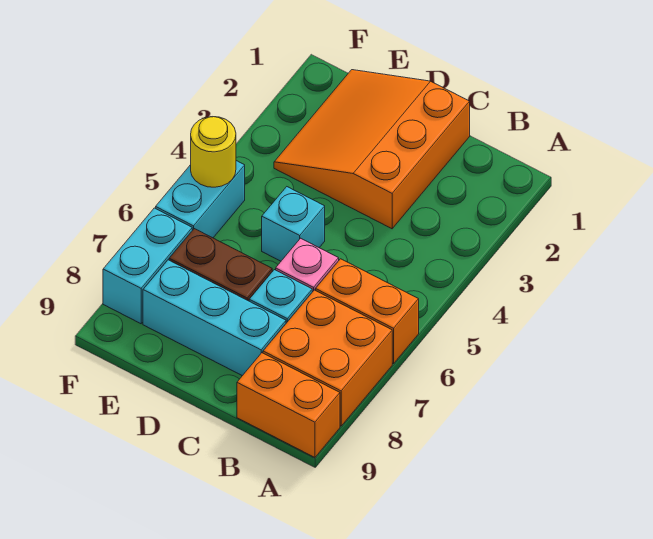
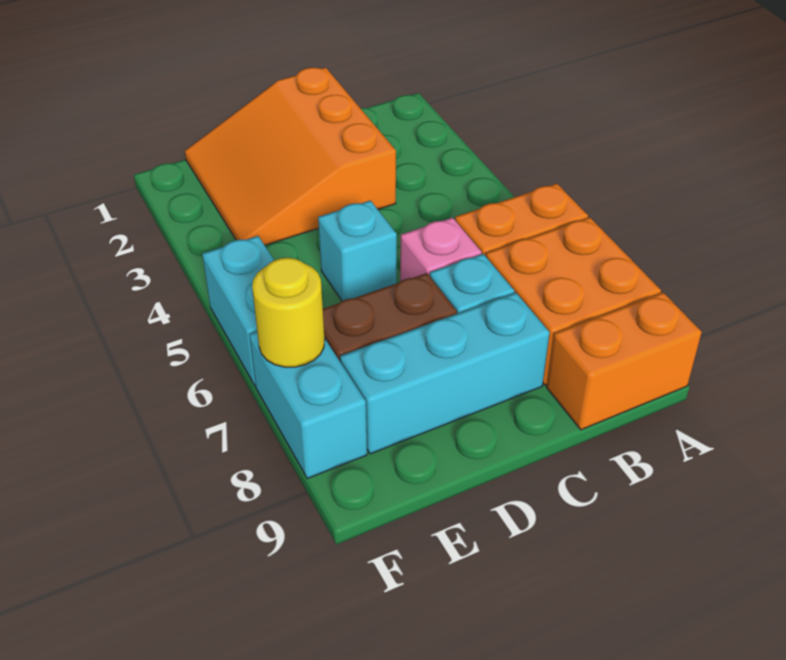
yellow round brick F5 level 2 -> yellow round brick F7 level 2

